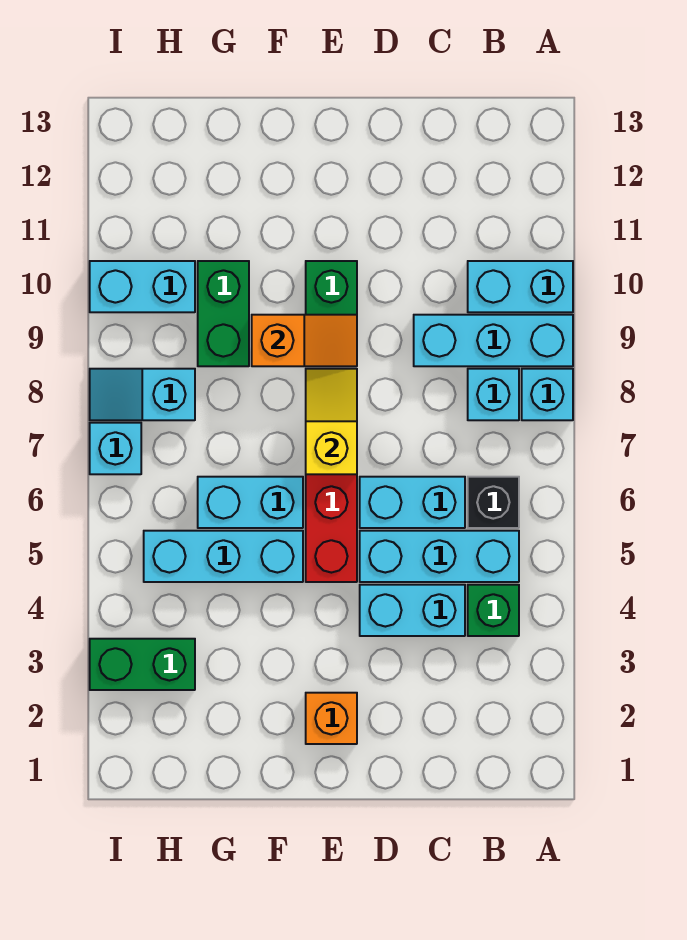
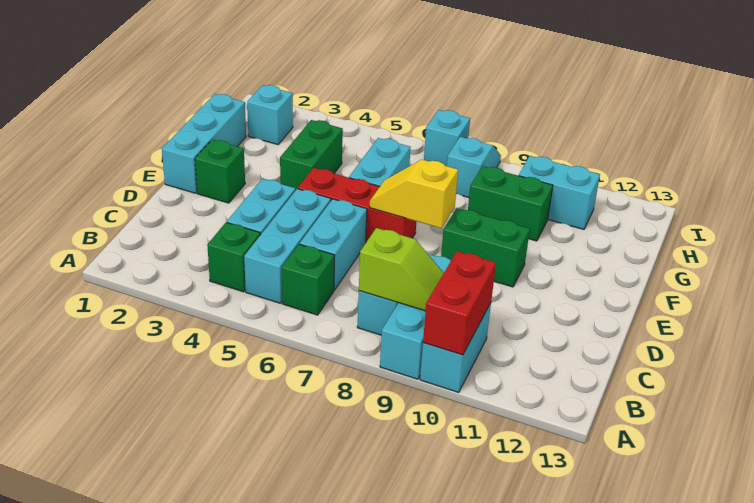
cyan brick A8 level 1 -> cyan brick H2 level 1
none -> red brick A10:B10 level 2
black brick B6 level 1 -> green brick B6 level 1
none -> lime slope B8:B9 level 2 top 8
orange brick E2 level 1 -> green brick E2 level 1
yellow slope E7:E8 level 2 top 7 -> yellow slope E7:E8 level 2 top 8
orange slope E9:F9 level 2 top F -> none
cyan brick F5:H5 level 1 -> cyan brick E1:G1 level 1
green brick H3:I3 level 1 -> green brick F4:G4 level 1
cyan brick H10:I10 level 1 -> cyan brick H10:H11 level 1

